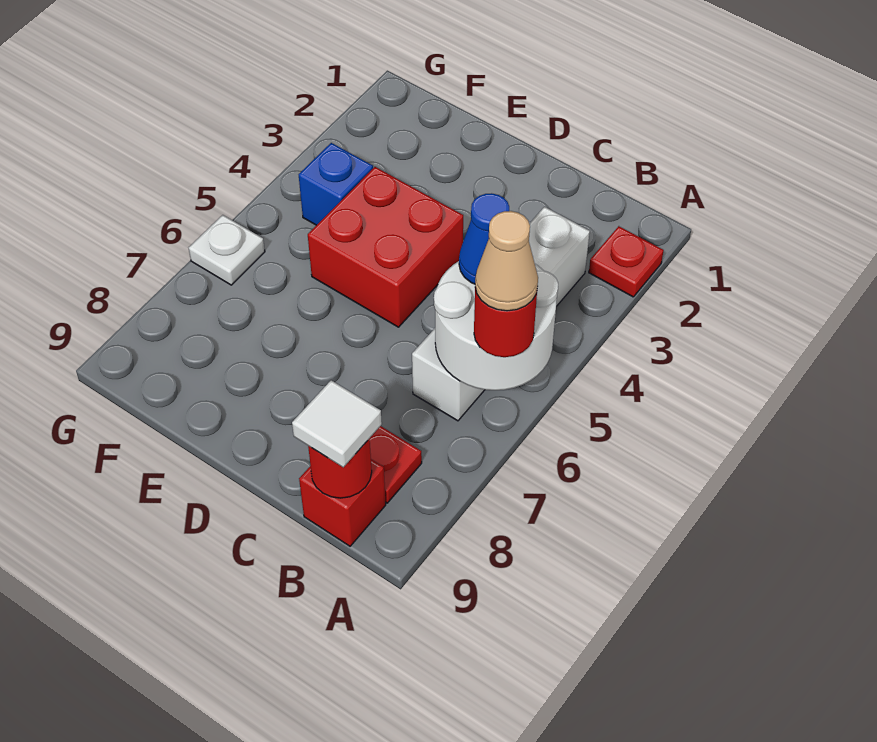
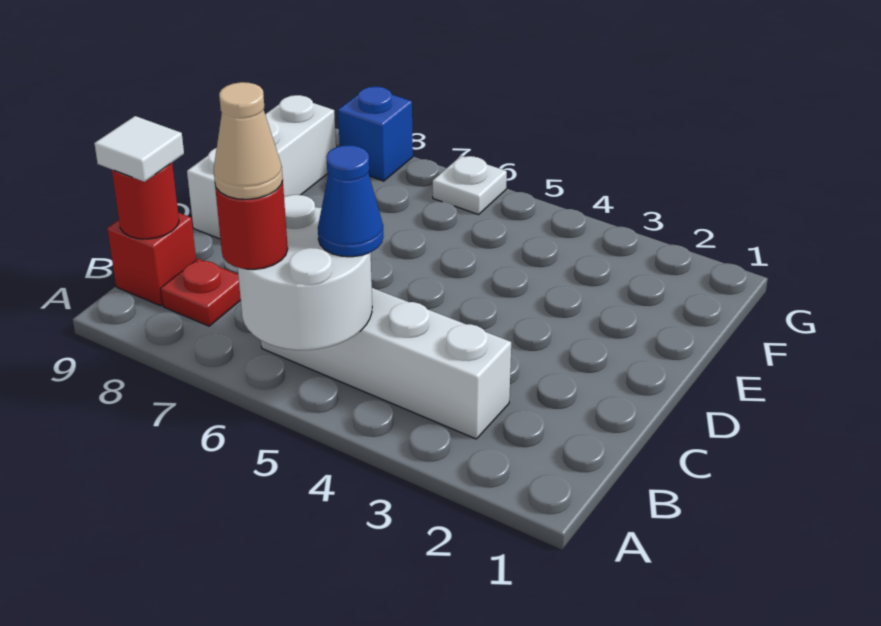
red plate A2 level 1 -> none
red brick D4:E5 level 1 -> none
none -> white brick D9:F9 level 1
blue brick F4 level 1 -> blue brick G8 level 1

